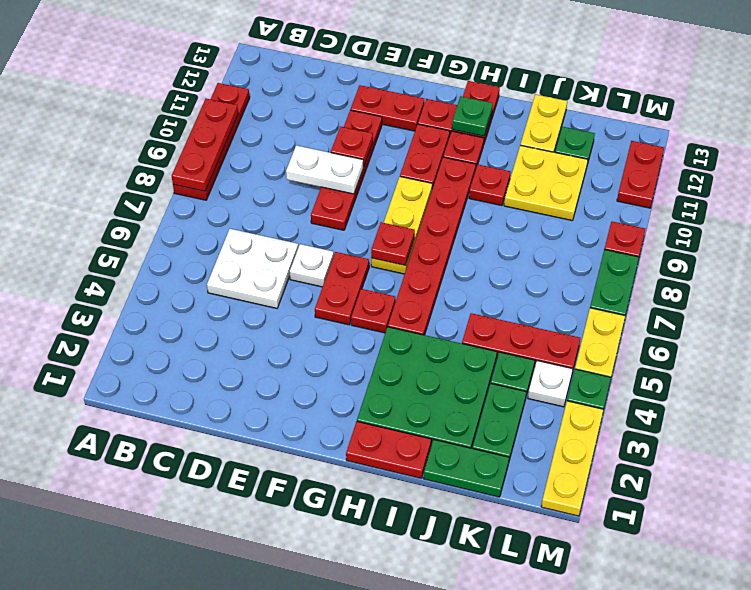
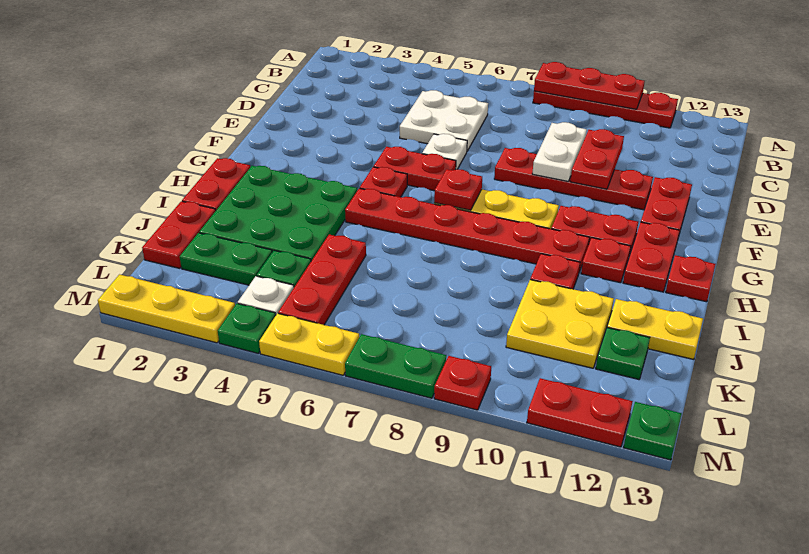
red plate E10 level 2 -> red plate D10:E10 level 2
green plate H12 level 2 -> green plate M13 level 1
green plate J1:K1 level 1 -> red plate J1:K1 level 1

